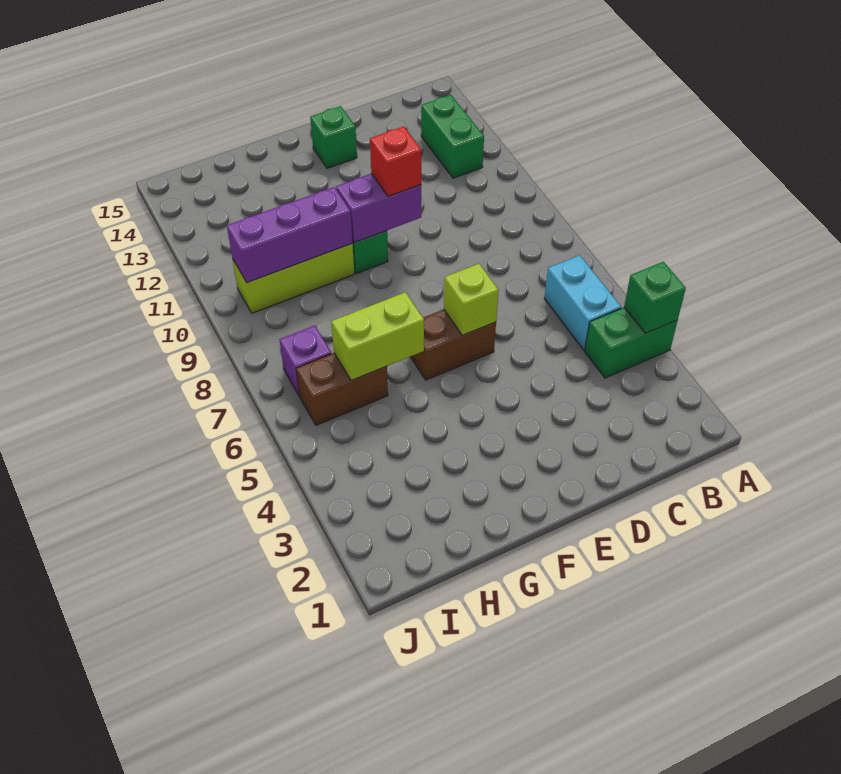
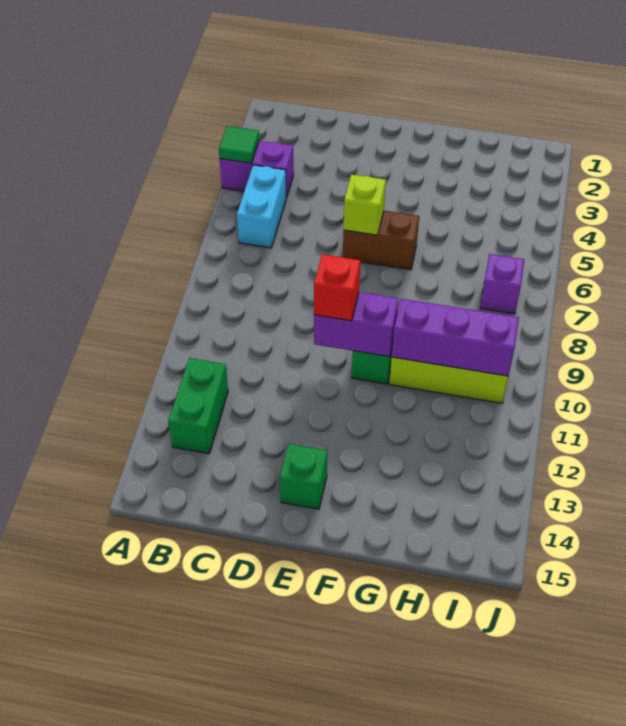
green brick A4:B4 level 1 -> purple brick A4:B4 level 1
green brick A4 level 2 -> green tile A4 level 2
lime brick G6:H6 level 2 -> none
brown brick H6:I6 level 1 -> none

